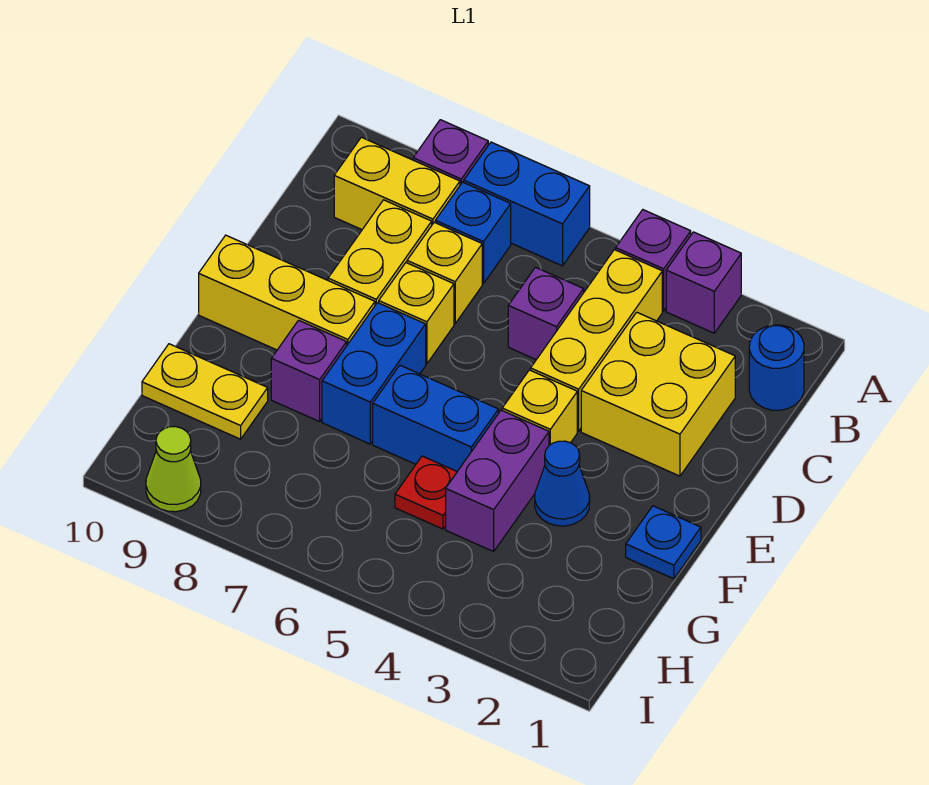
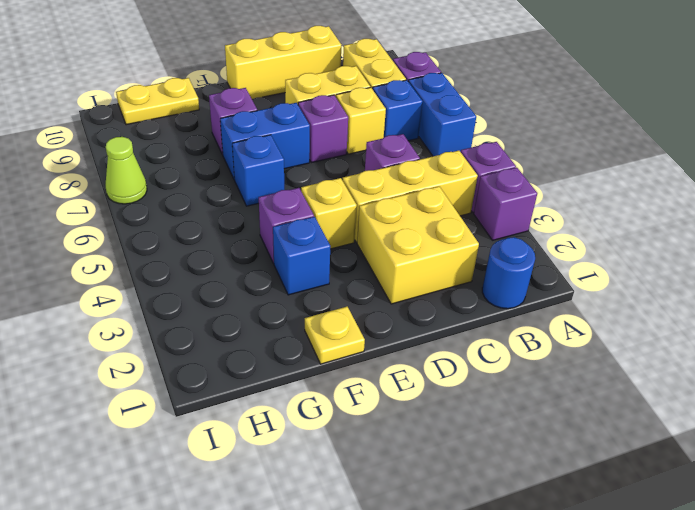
yellow brick D7 level 1 -> purple brick D7 level 1
yellow brick E8:E10 level 1 -> yellow brick C10:E10 level 1
blue plate F1 level 1 -> yellow plate F1 level 1
blue cone F3 level 1 -> blue brick F3 level 1
purple brick F4:G4 level 1 -> purple brick F4 level 1
blue brick F5:F6 level 1 -> blue brick F6 level 1
red plate G5 level 1 -> none
yellow plate G9:G10 level 1 -> yellow plate G10:H10 level 1
lime cone I9 level 1 -> lime cone I7 level 1

